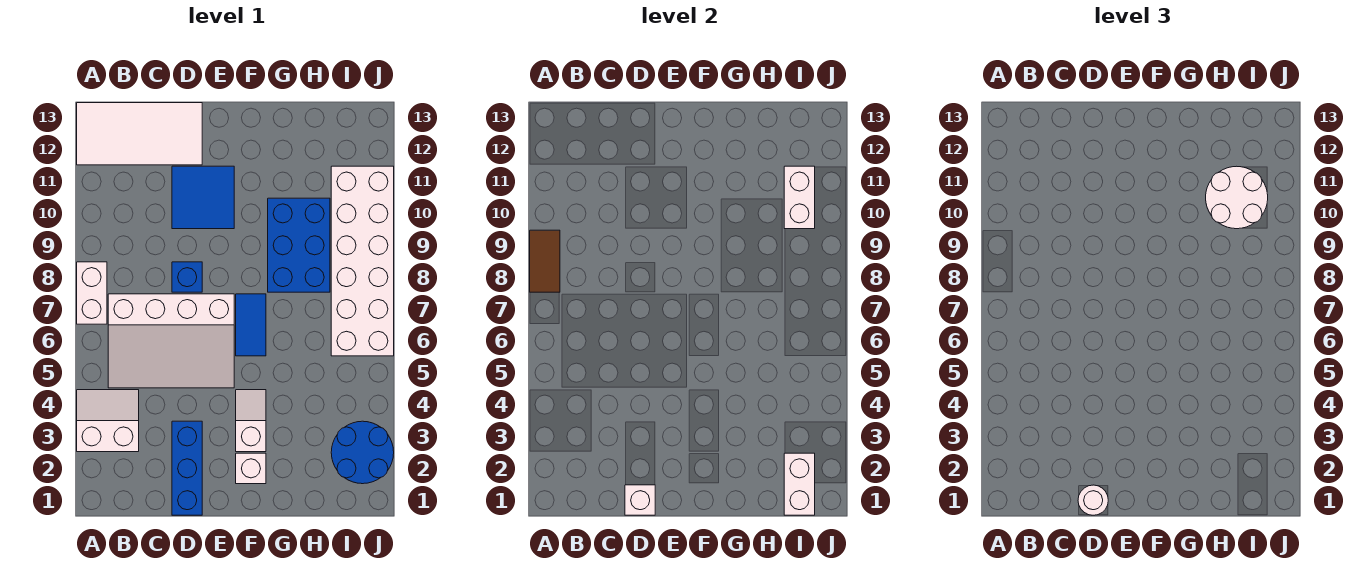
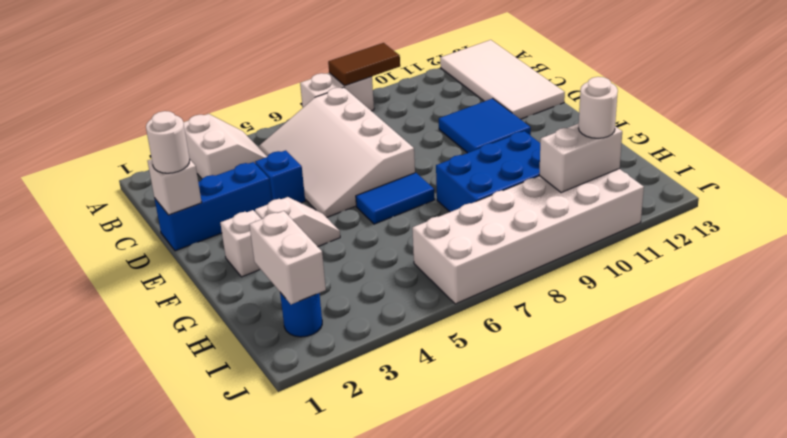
blue brick D8 level 1 -> blue brick D4 level 1
white round brick H10:I11 level 3 -> white round brick I11 level 3
white brick I1:I2 level 2 -> white brick H2:I2 level 2
blue round brick I2:J3 level 1 -> blue round brick I2 level 1

